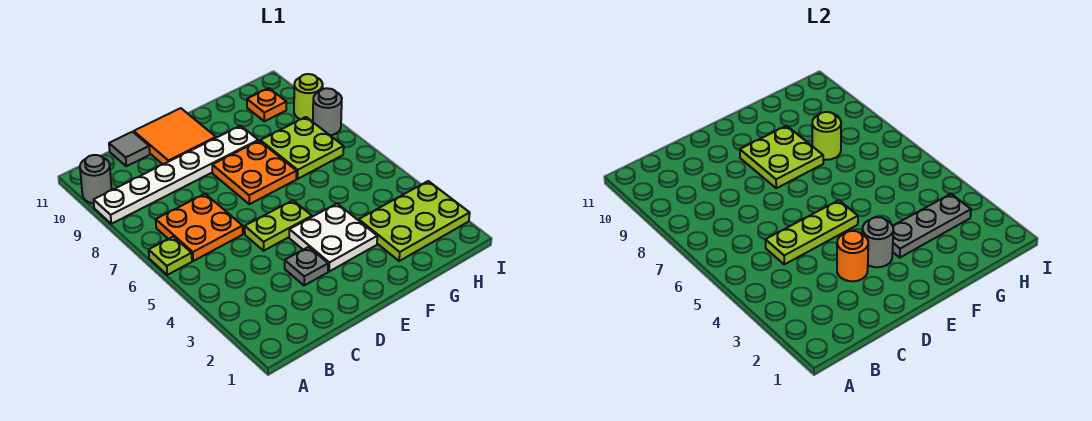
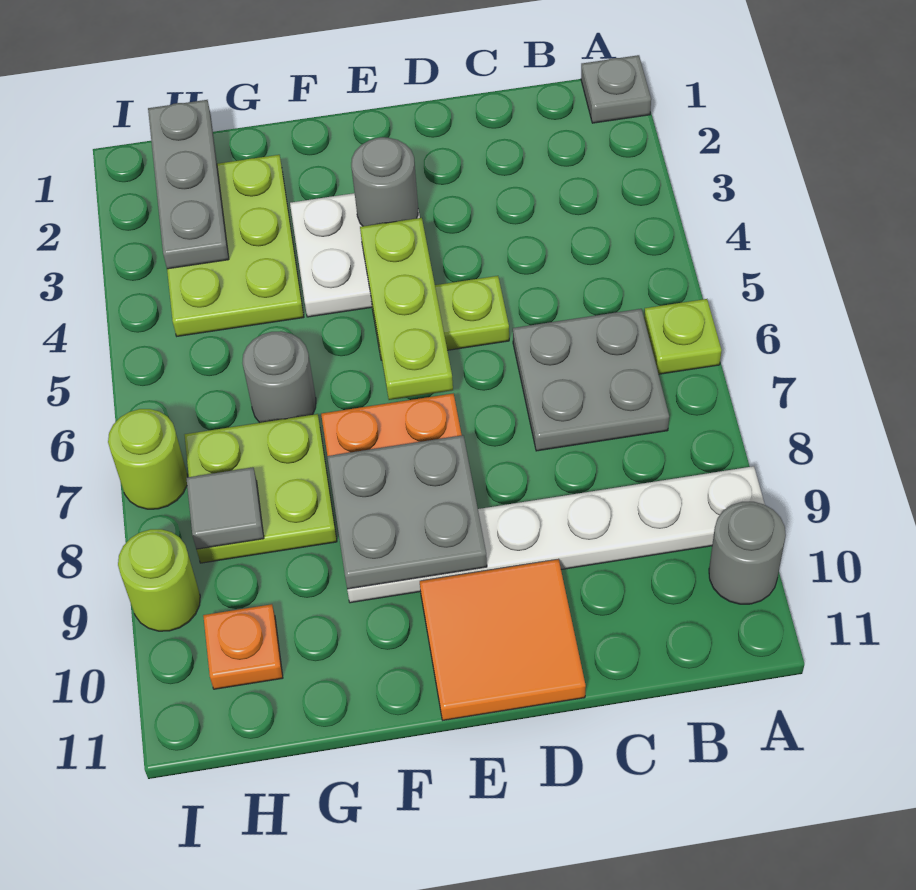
orange plate B6:C7 level 1 -> grey plate B6:C7 level 1
lime plate C5:E5 level 2 -> lime plate E4:E6 level 2
grey tile C11 level 1 -> grey tile H8 level 2
grey plate D3 level 1 -> grey plate A1 level 1
orange round brick D3 level 2 -> none
lime plate E8:F9 level 2 -> grey plate E8:F9 level 2
grey plate F3:H3 level 2 -> grey plate H1:H3 level 2
lime plate G2:I3 level 1 -> lime plate G2:H4 level 1
lime round brick G8 level 2 -> lime round brick I7 level 1
grey round brick I8 level 1 -> grey round brick G6 level 1

